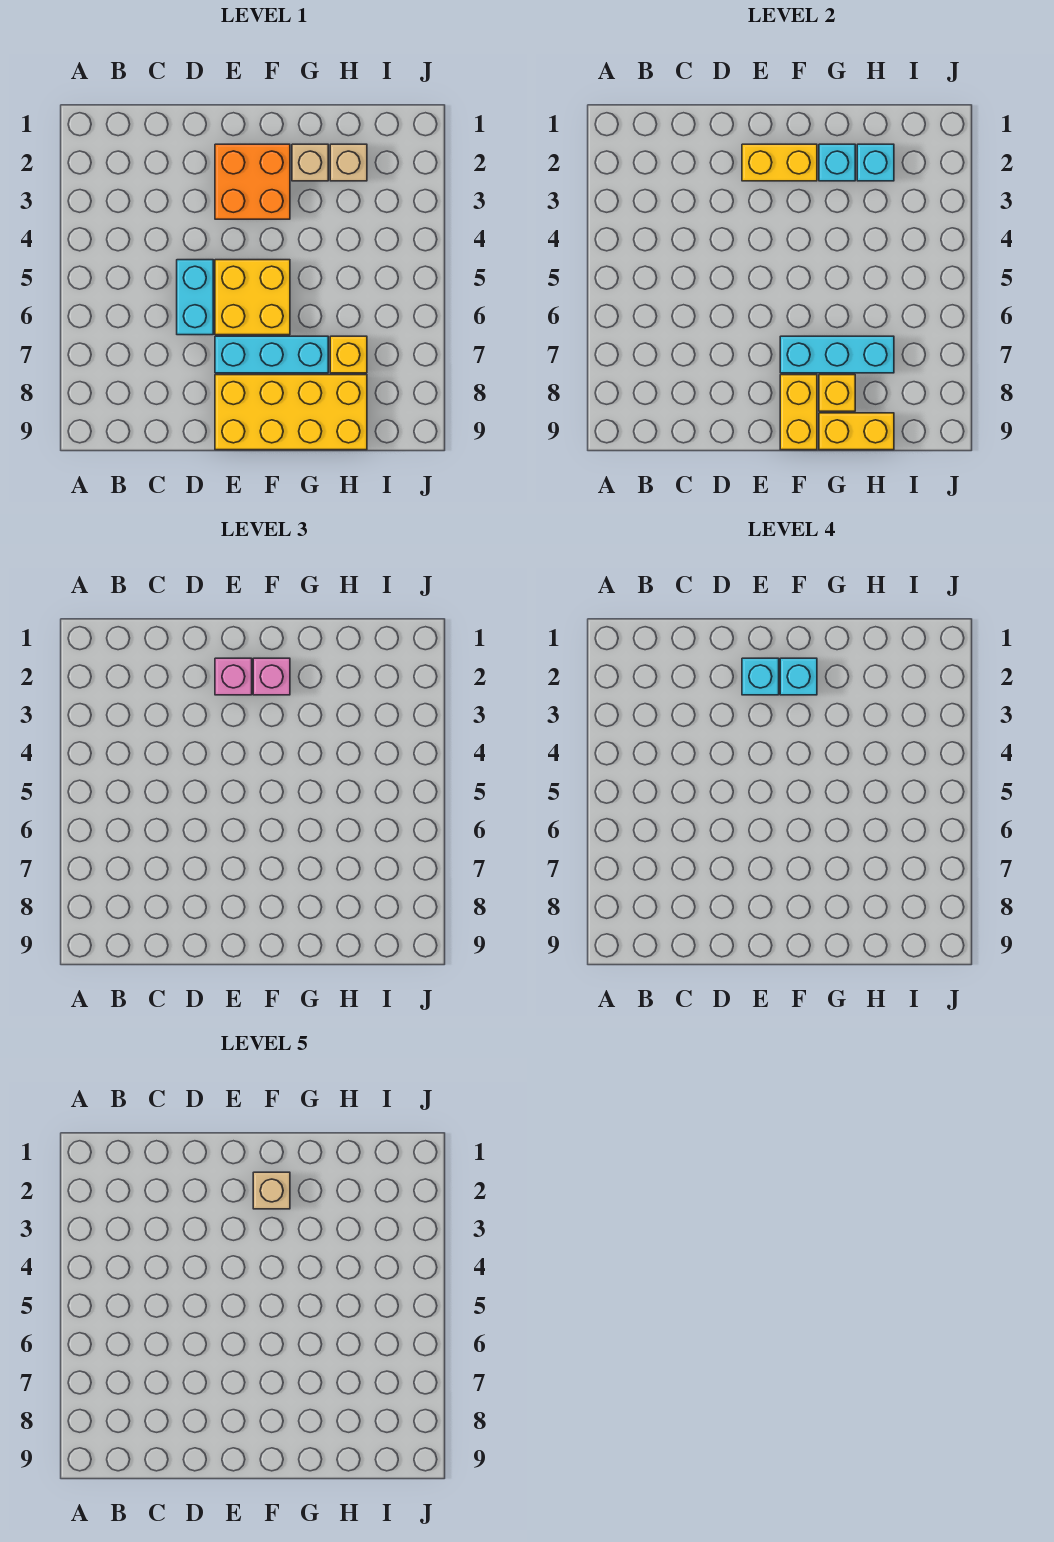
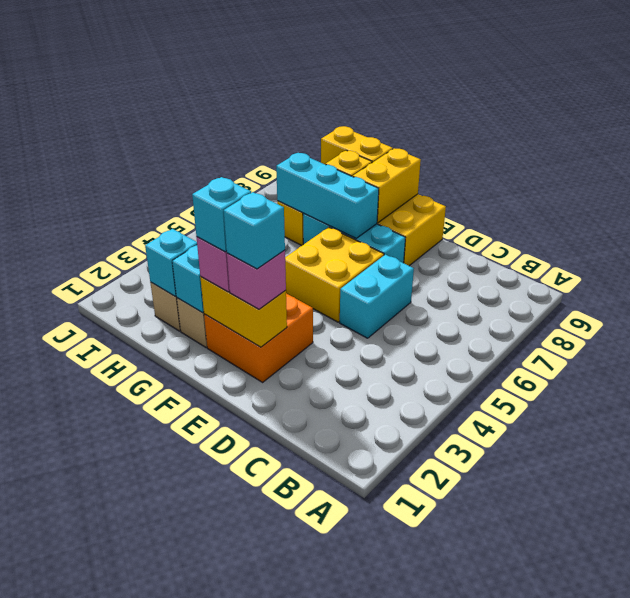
tan brick F2 level 5 -> none

